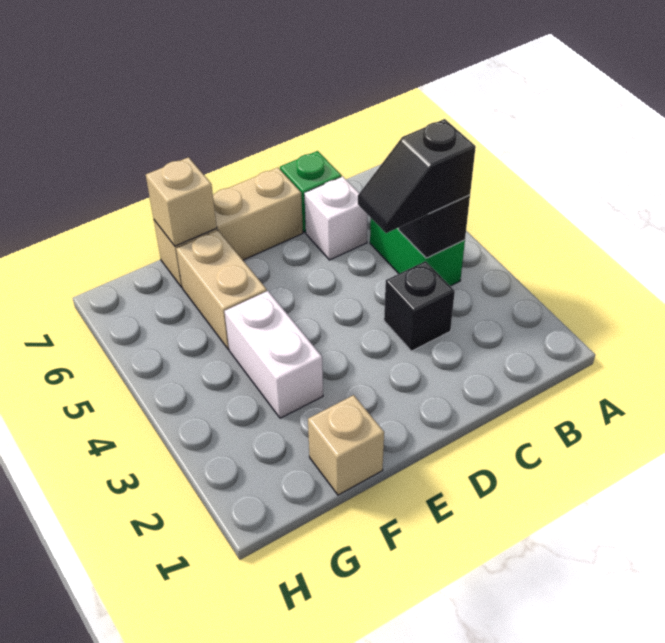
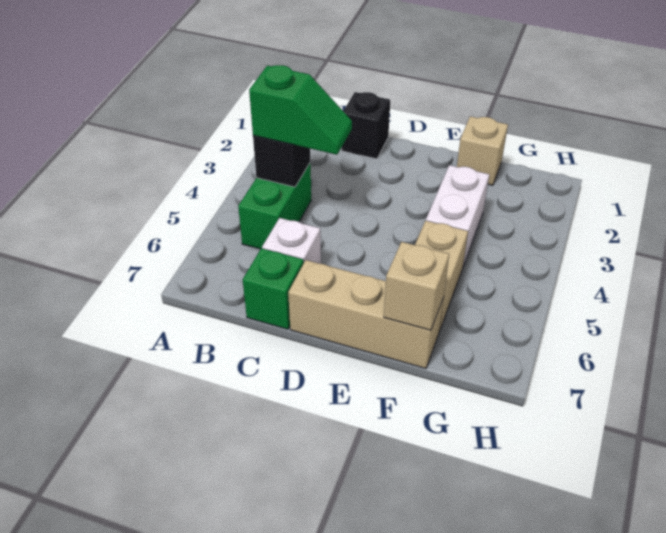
black slope B4:C4 level 3 top B -> green slope B4:C4 level 3 top B
black brick C3 level 1 -> black brick C1 level 1

